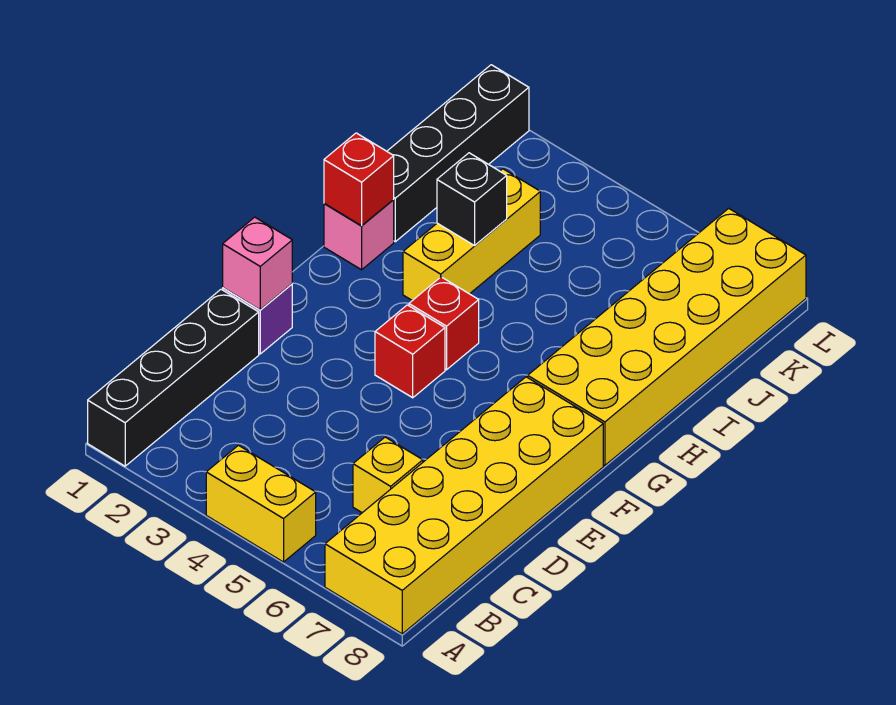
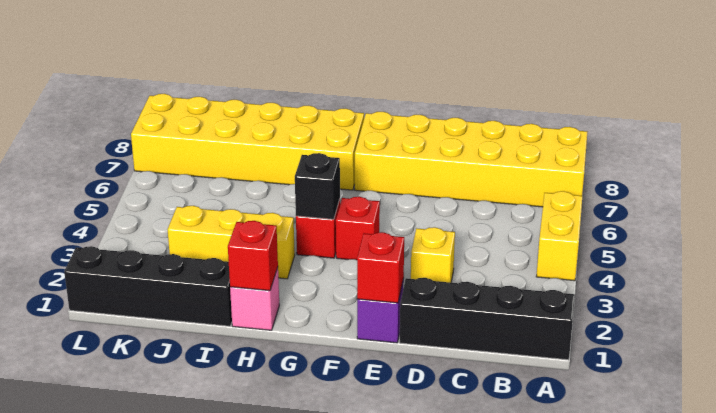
yellow brick C6 level 1 -> yellow brick D3 level 1
pink brick E1 level 2 -> red brick E1 level 2
black brick I3 level 2 -> black brick G4 level 2

